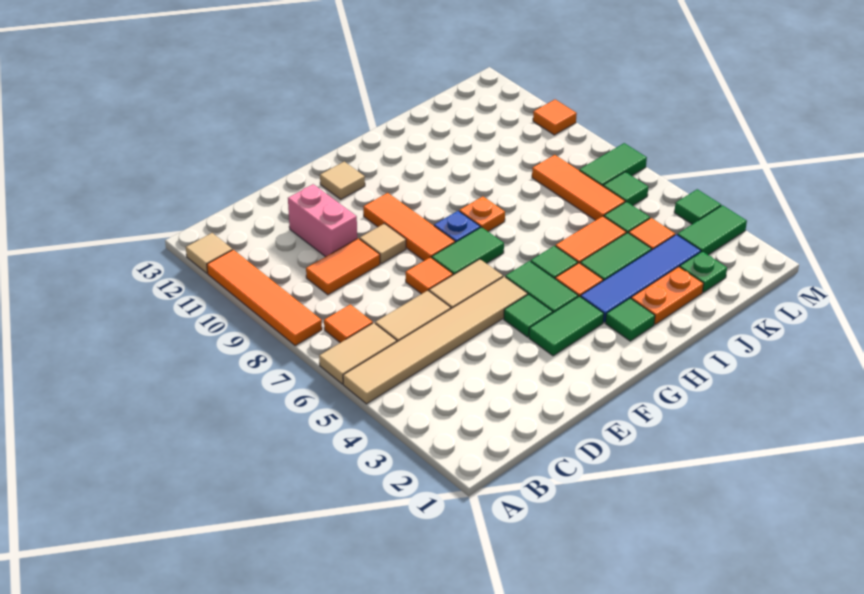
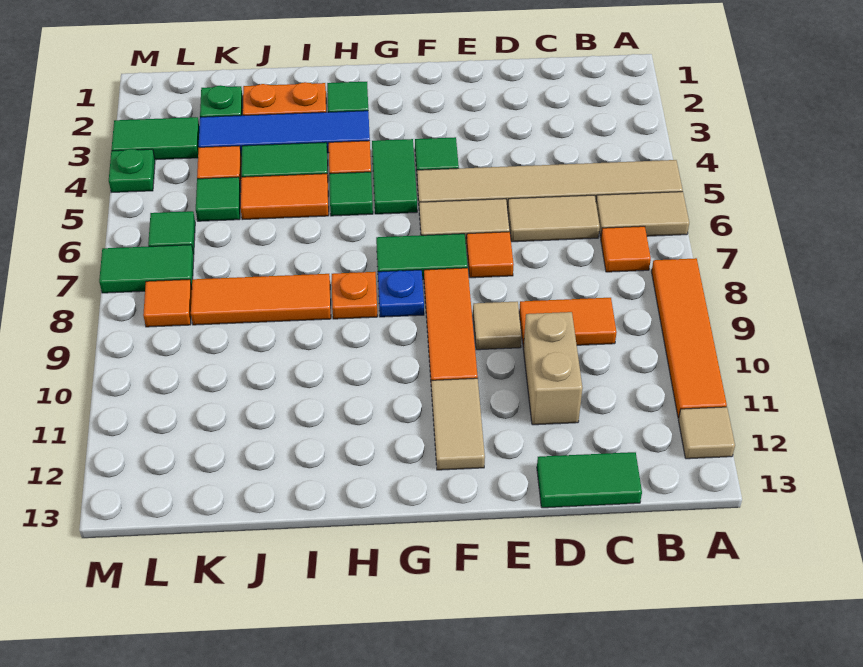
pink brick D10:D11 level 1 -> tan brick D10:D11 level 1
green tile F3:G3 level 1 -> green tile C13:D13 level 1
tan tile F12 level 1 -> tan tile F11:F12 level 1
orange tile K6:K8 level 1 -> orange tile I8:K8 level 1
green tile M4 level 1 -> green plate M4 level 1
orange tile M10 level 1 -> orange tile L8 level 1

